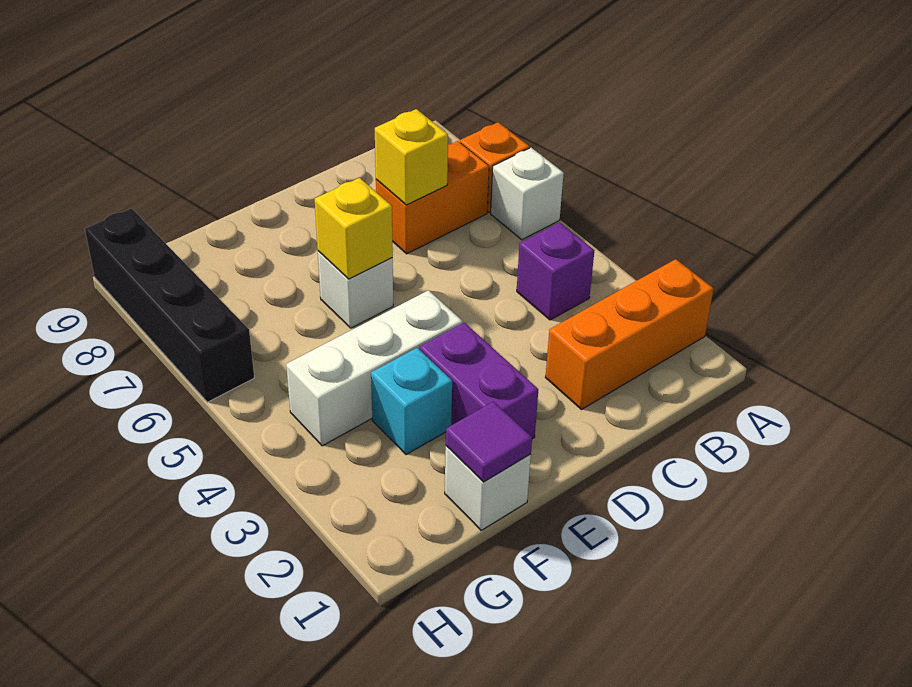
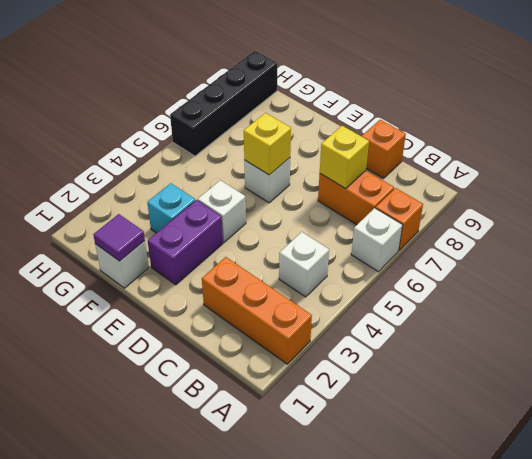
purple brick B4 level 1 -> white brick B4 level 1
none -> orange brick C9 level 1
white brick E4:G4 level 1 -> white brick E4 level 1

